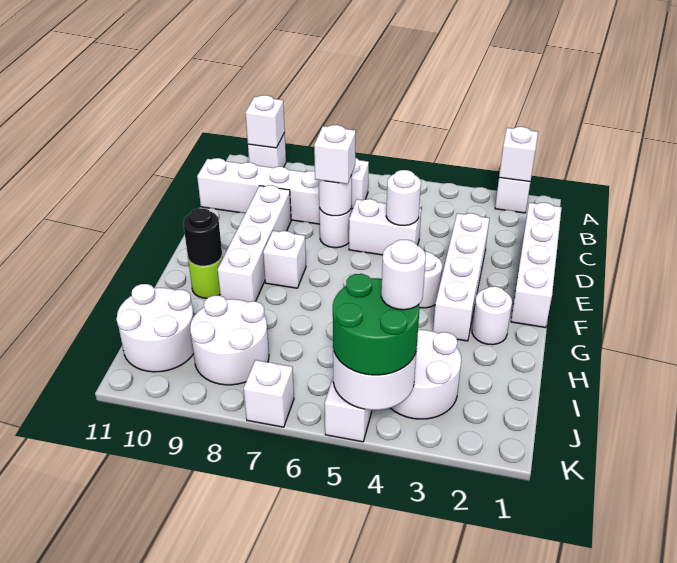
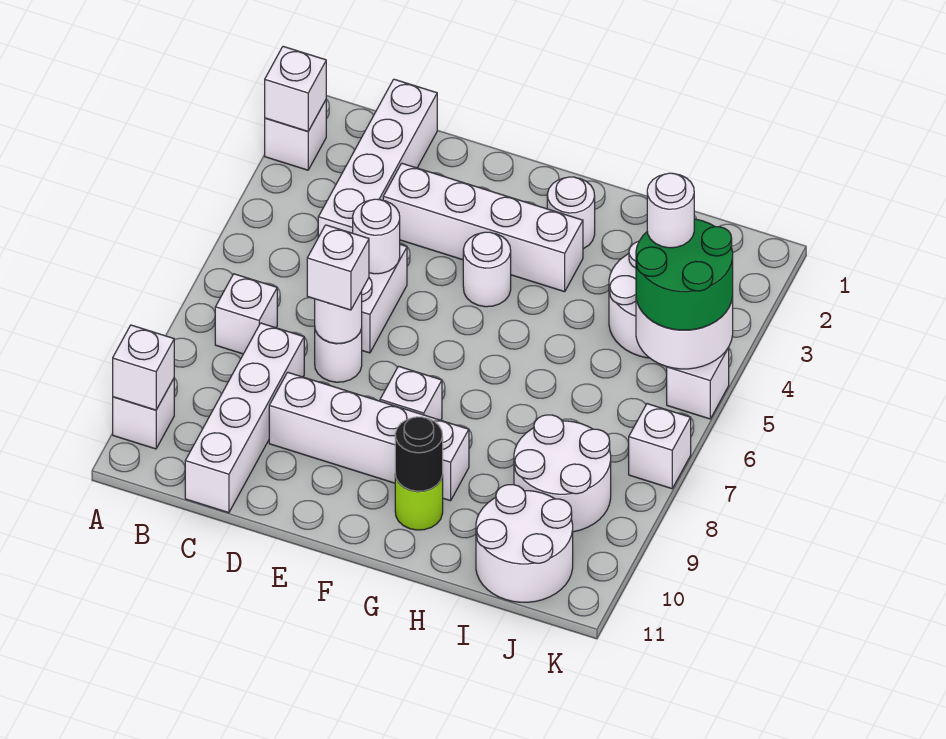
white brick C1:F1 level 1 -> white brick C1:C4 level 1

